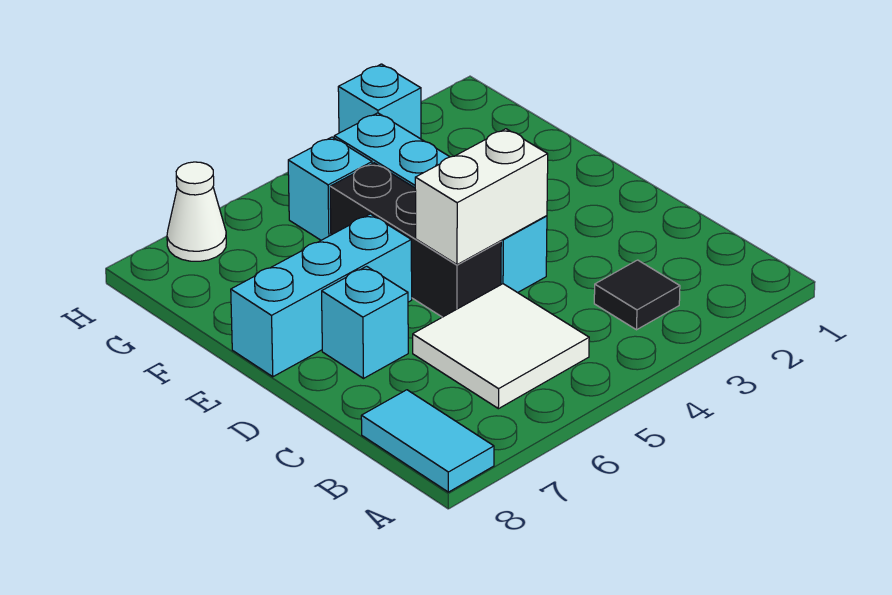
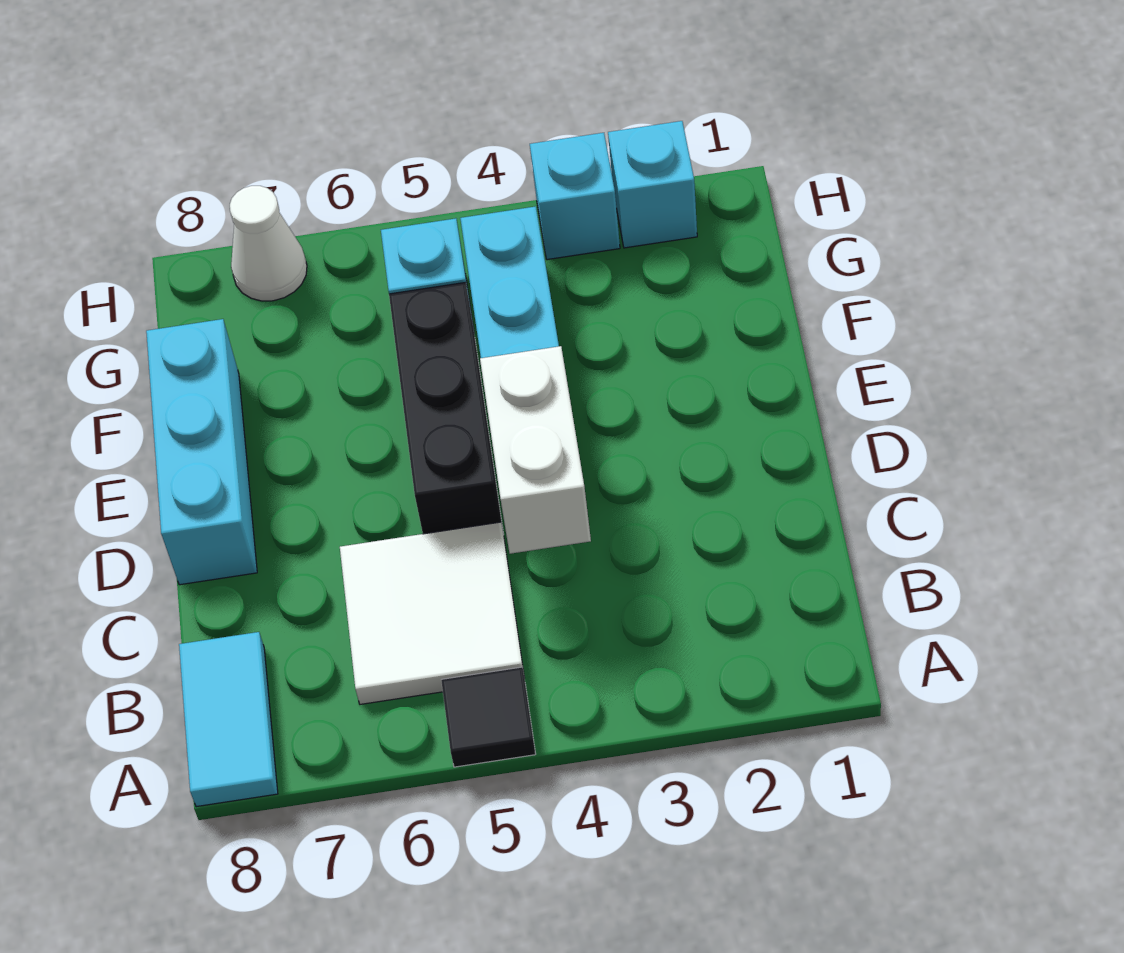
black tile B3 level 1 -> black tile A5 level 1
white brick D4:D5 level 2 -> white brick C4:D4 level 2
cyan brick D7 level 1 -> cyan brick H2 level 1
cyan brick E6:E8 level 1 -> cyan brick D8:F8 level 1

